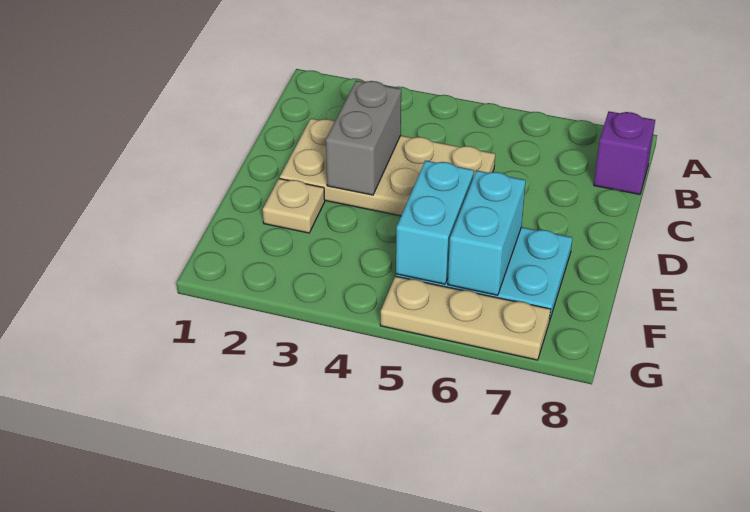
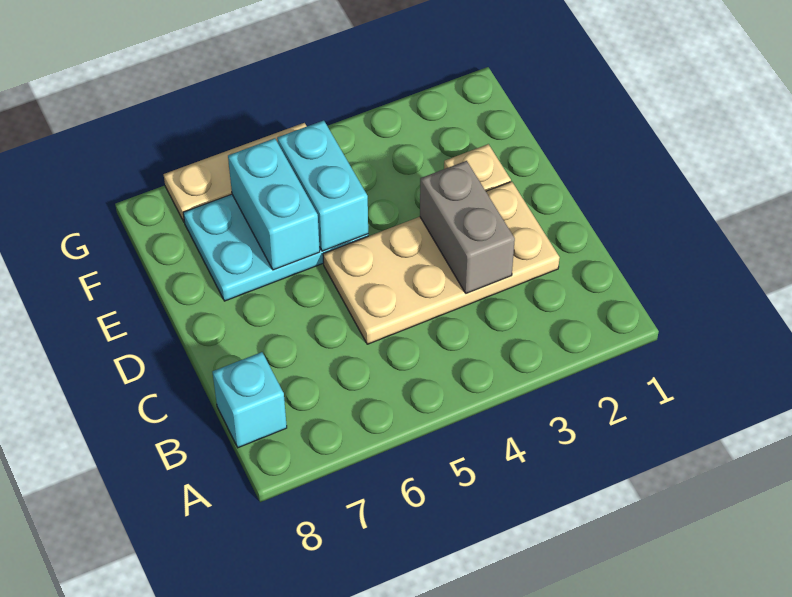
purple brick B8 level 1 -> cyan brick B8 level 1

